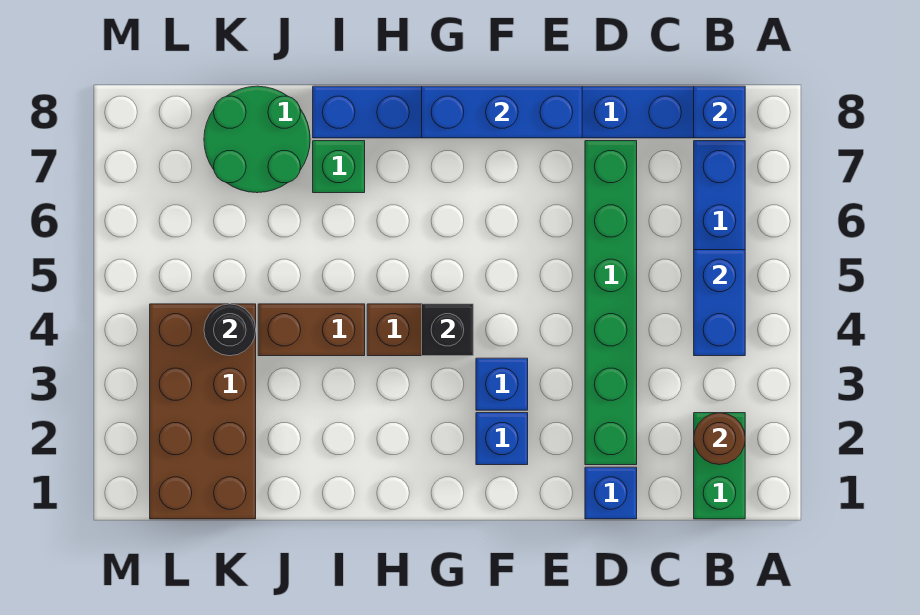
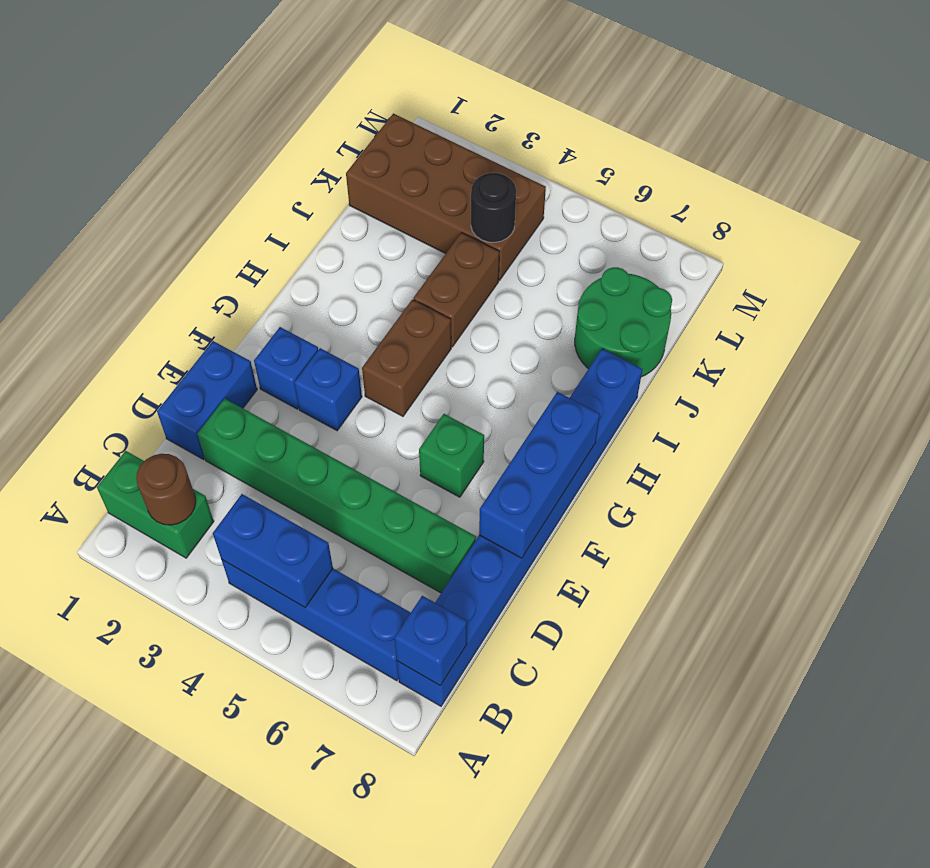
blue brick D1 level 1 -> blue brick D1:E1 level 1
black brick G4 level 2 -> none
green brick I7 level 1 -> green brick F6 level 1

